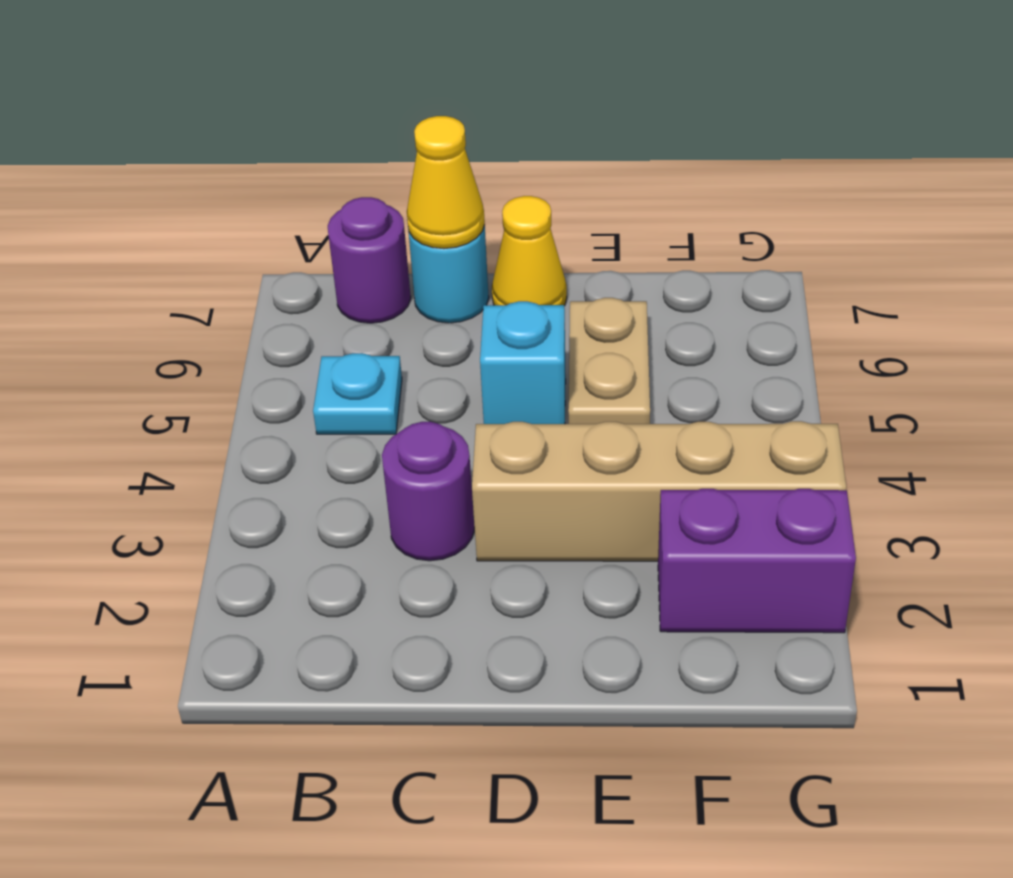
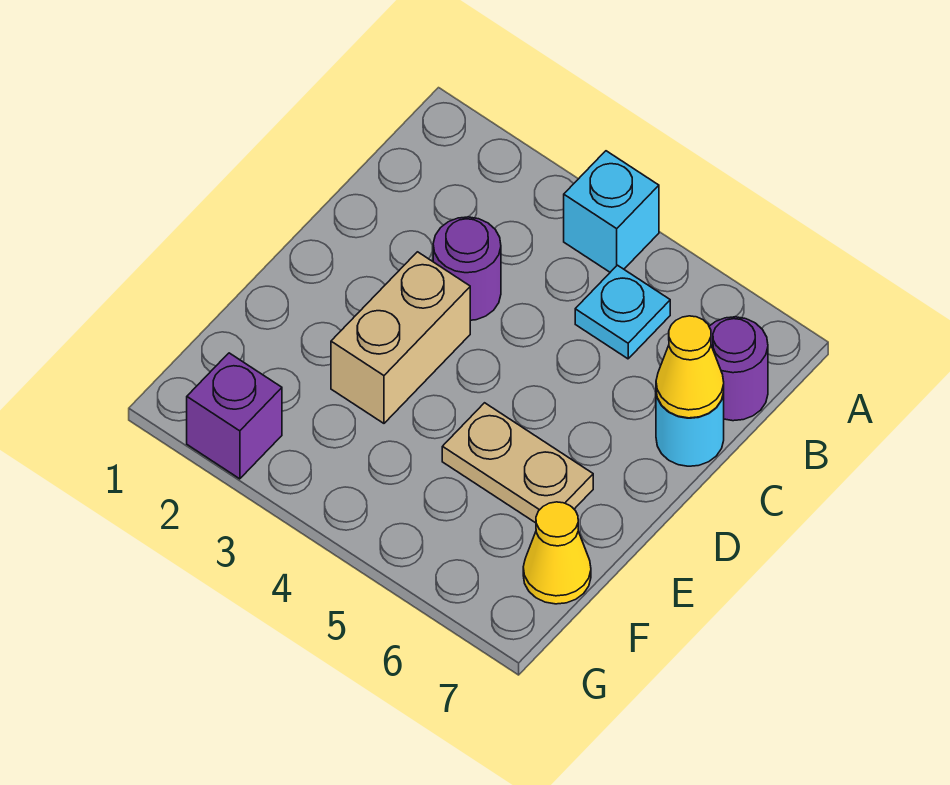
tan brick D3:G3 level 1 -> tan brick D3:E3 level 1
cyan brick D5 level 1 -> cyan brick A4 level 1
yellow cone D7 level 1 -> yellow cone F7 level 1
purple brick F2:G2 level 1 -> purple brick G2 level 1

